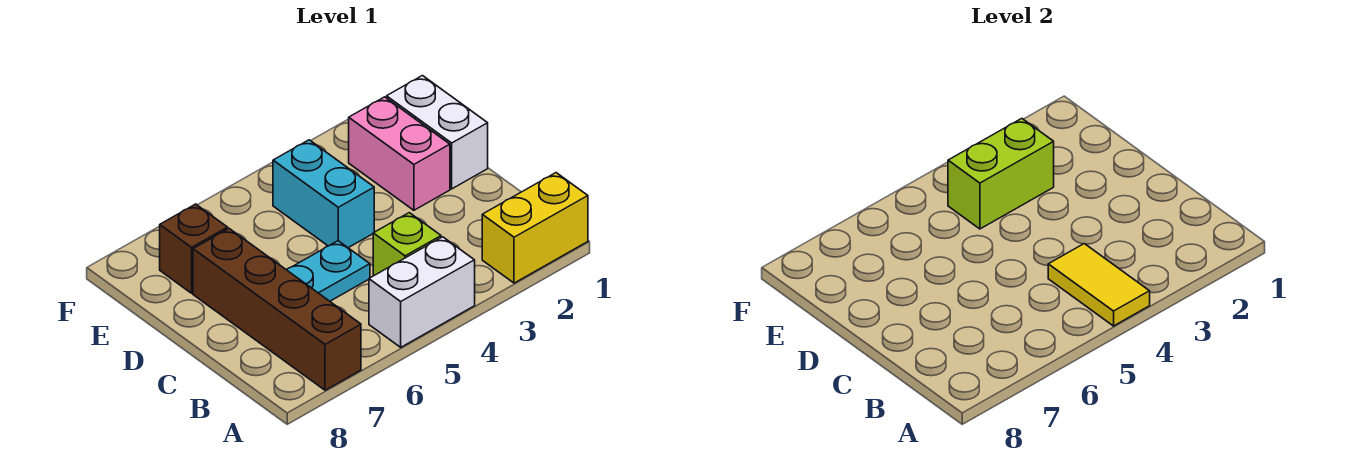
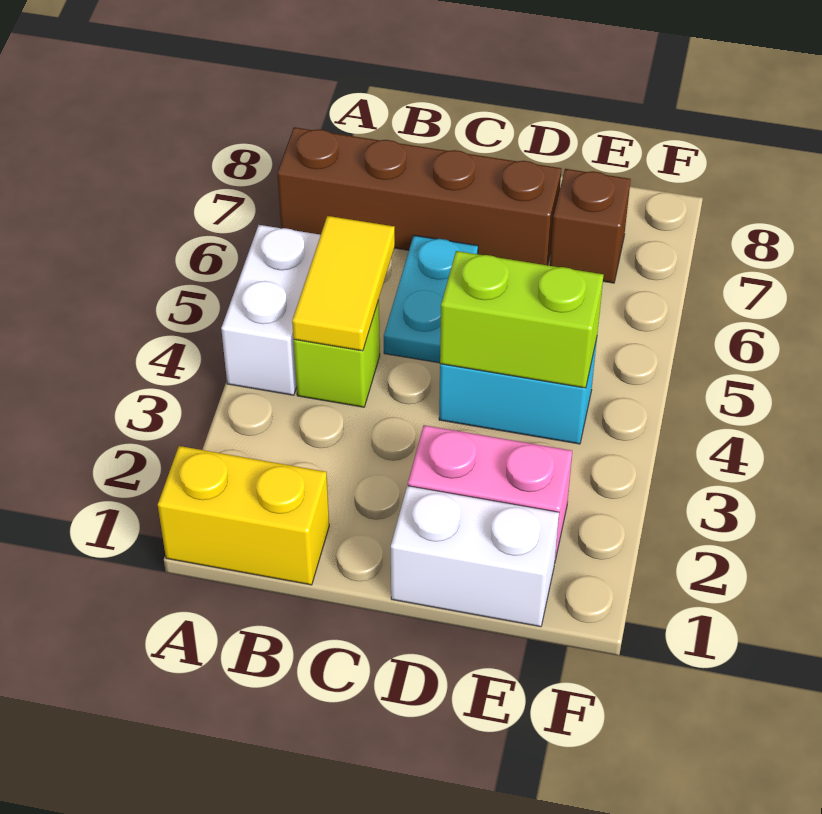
yellow brick A1:A2 level 1 -> yellow brick A1:B1 level 1
yellow tile A4:B4 level 2 -> yellow tile B4:B5 level 2
lime brick E3:E4 level 2 -> lime brick D4:E4 level 2

